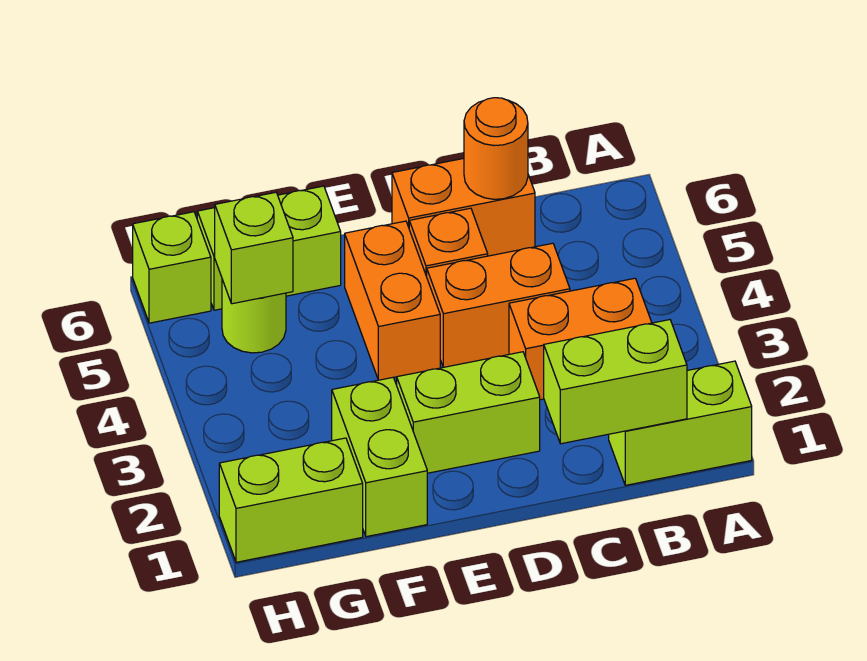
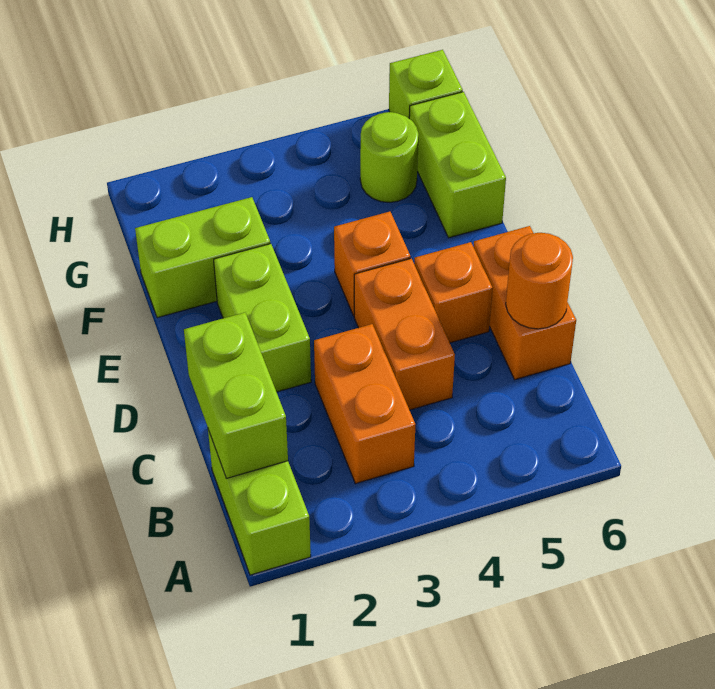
orange brick E4:E5 level 1 -> orange brick E4 level 1
lime brick G1:H1 level 1 -> none
lime brick G5 level 2 -> none

